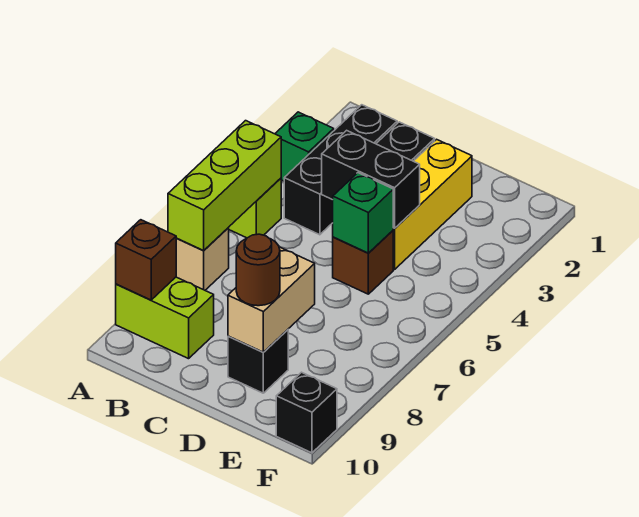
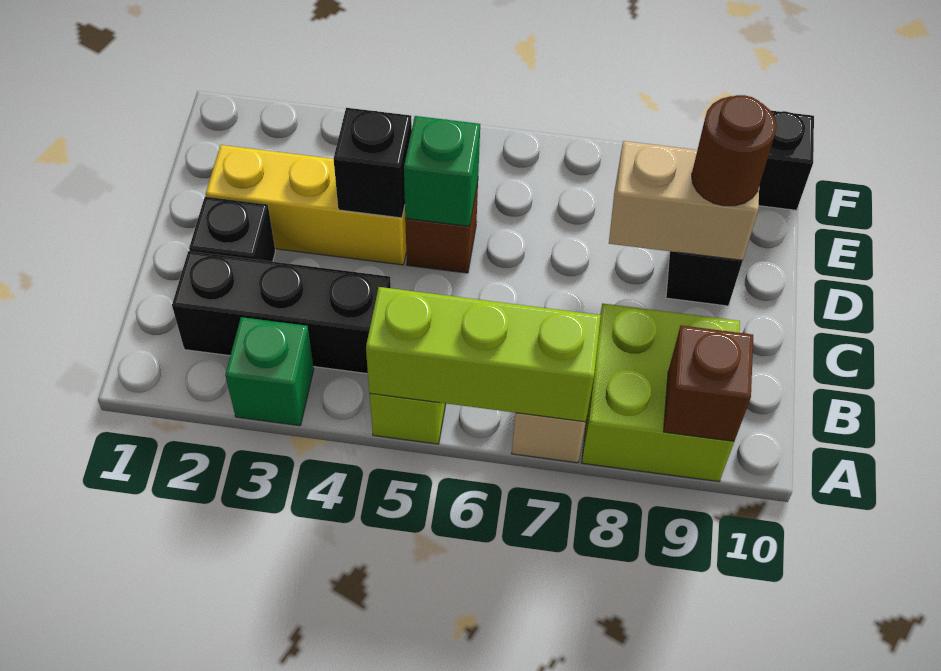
lime brick A9:B9 level 1 -> lime brick A8:B9 level 1
black brick C4:D4 level 2 -> black brick D4 level 2

